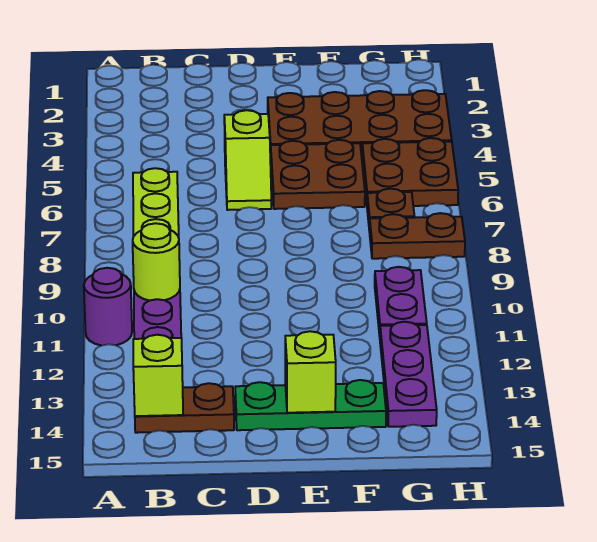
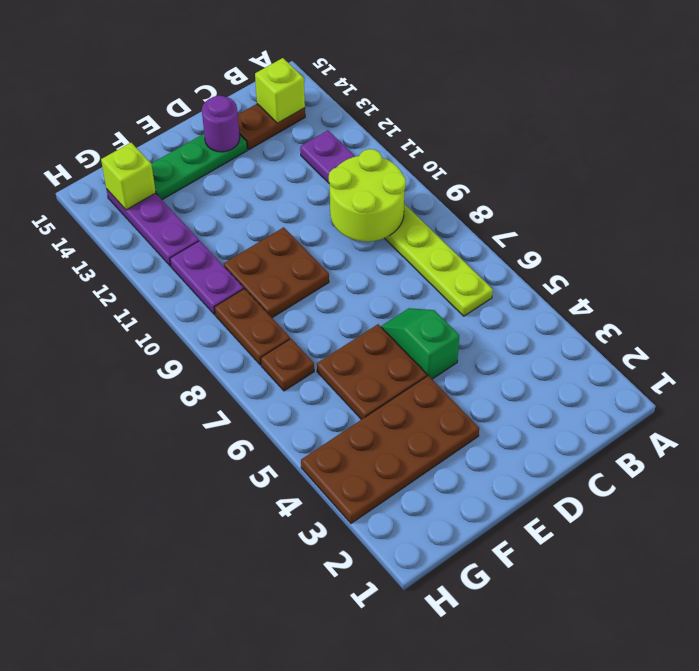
purple round brick A11 level 1 -> purple round brick D14 level 2
lime round brick B10 level 2 -> lime round brick B9:C10 level 2
lime slope D5:D6 level 1 top 5 -> green slope D5:D6 level 1 top 5
lime brick E14 level 2 -> lime brick G14 level 2
brown plate G5:H6 level 1 -> brown plate E9:F10 level 1
brown plate G8:H8 level 1 -> brown plate G8:G9 level 1

